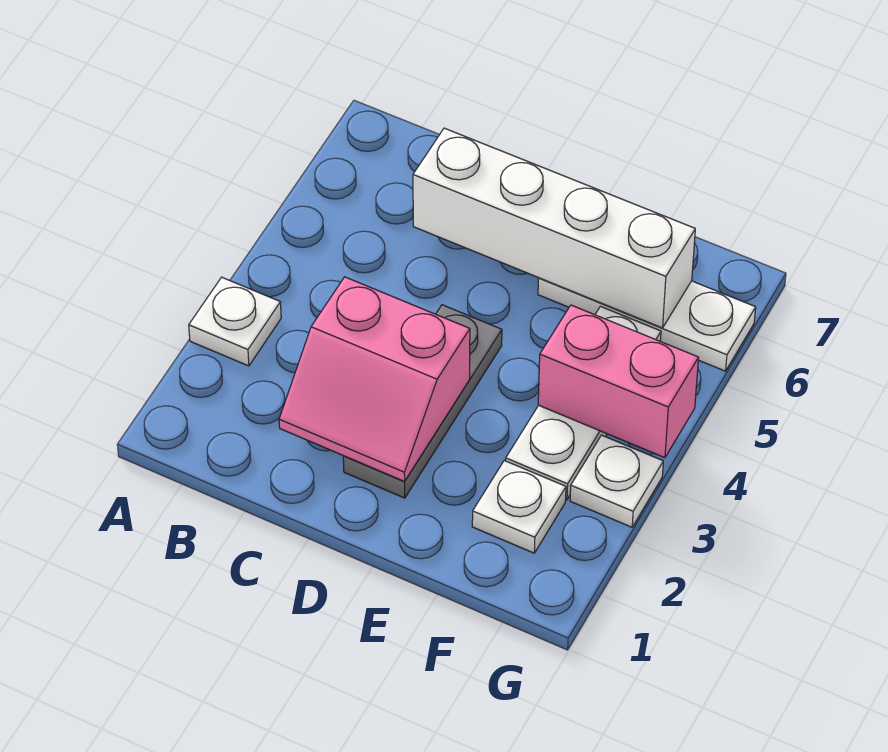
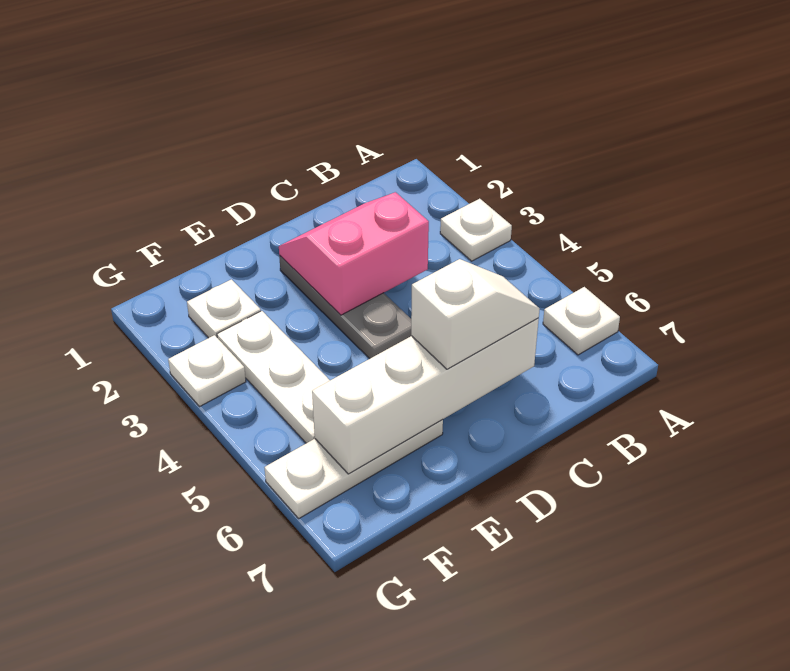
none -> white plate A6 level 1
none -> white slope C6:D6 level 3 top D
pink brick F4:G4 level 2 -> none

